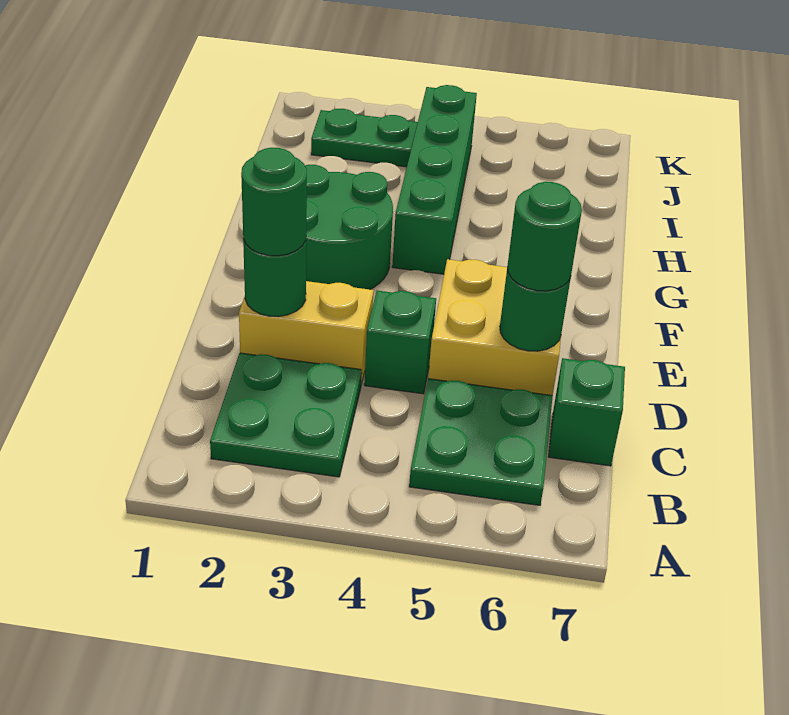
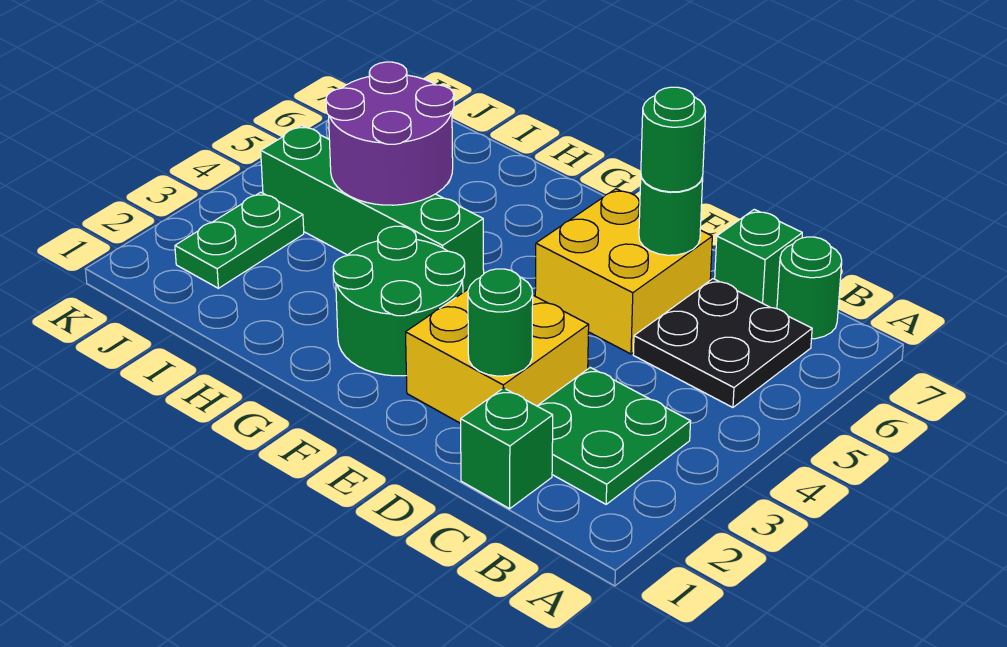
green plate B5:C6 level 1 -> black plate B5:C6 level 1
yellow brick D2:D3 level 1 -> yellow brick D2:E3 level 1
green round brick D2 level 3 -> green round brick B7 level 1
green brick D4 level 1 -> green brick C1 level 1
none -> purple round brick H4:I5 level 2

